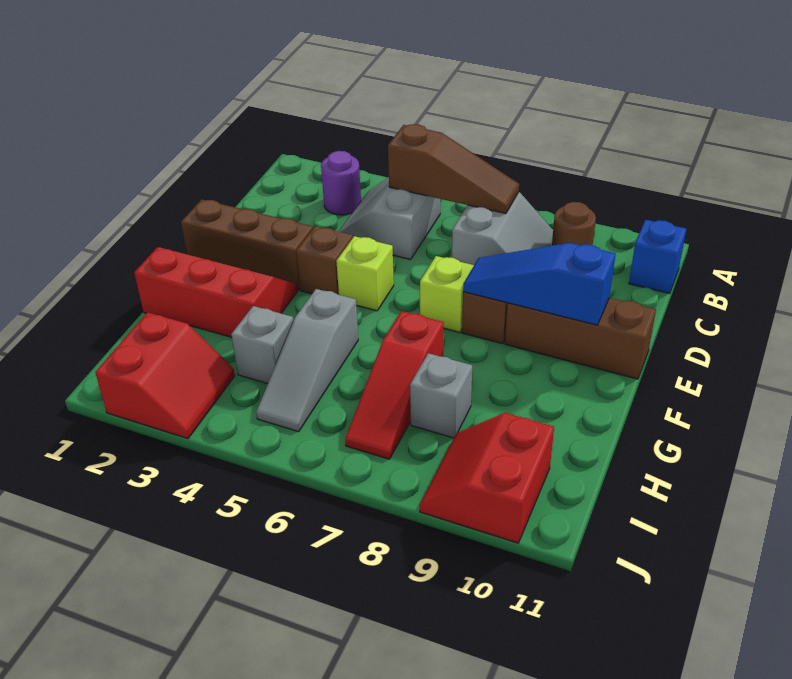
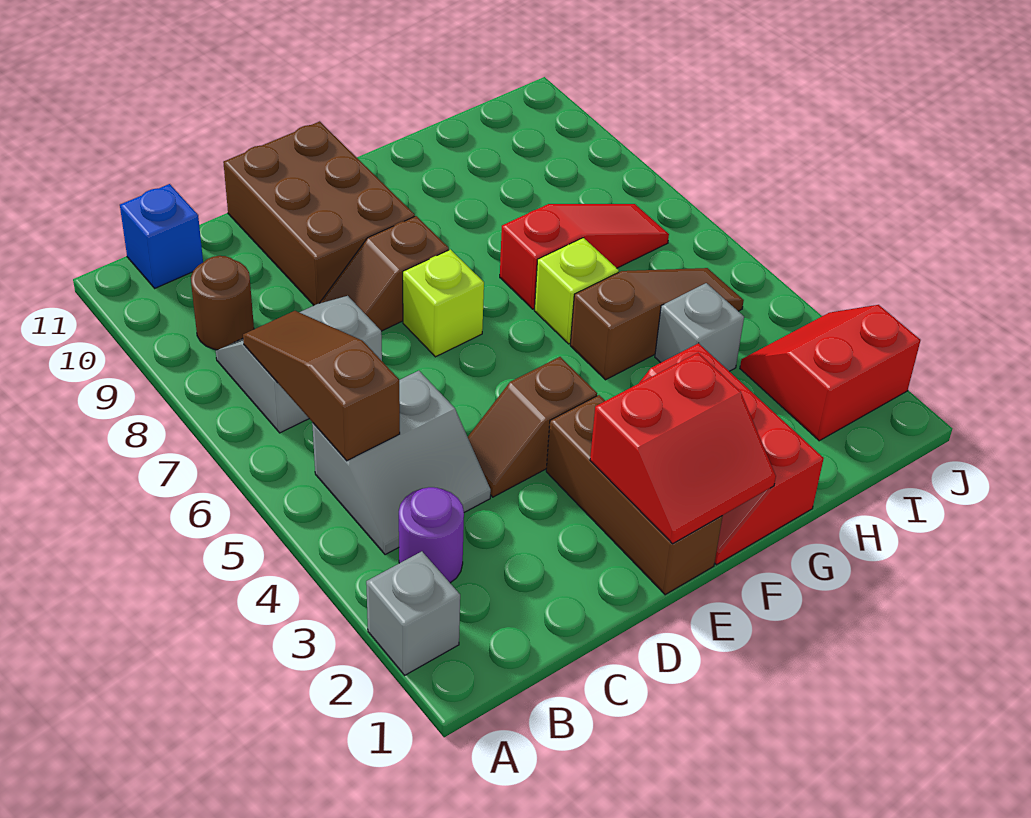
lime brick E5 level 1 -> lime brick G6 level 1
blue slope E8:E10 level 2 top 10 -> none
brown brick E9:E11 level 1 -> brown brick D9:E11 level 1
grey slope G5:I5 level 1 top G -> brown slope G5:I5 level 1 top G
grey brick H8 level 1 -> grey brick A2 level 1
red slope I9:J10 level 1 top 10 -> red slope E1:F2 level 2 top 2

